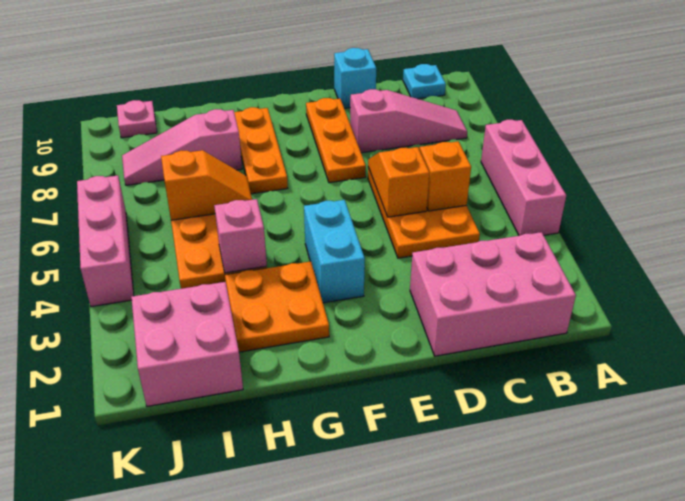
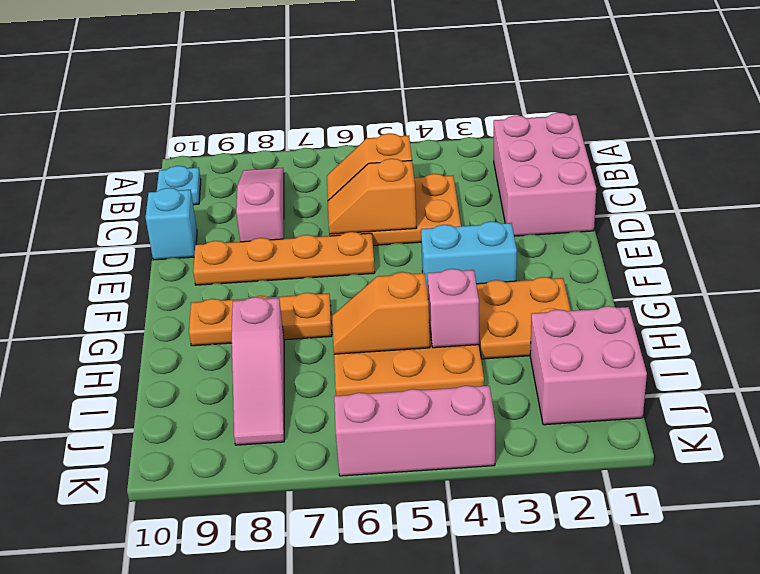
pink brick A4:A6 level 1 -> none
orange plate E7:E9 level 1 -> orange plate E6:E9 level 1
orange slope H6:I6 level 2 top I -> orange slope H5:H6 level 2 top 5
pink plate J10 level 1 -> none

